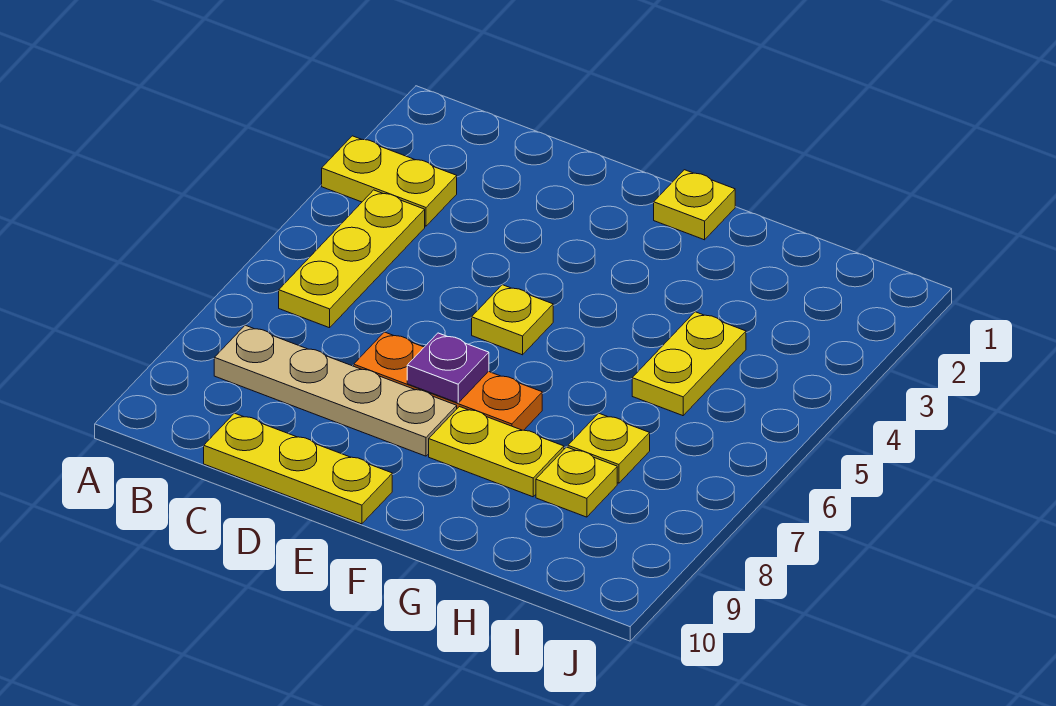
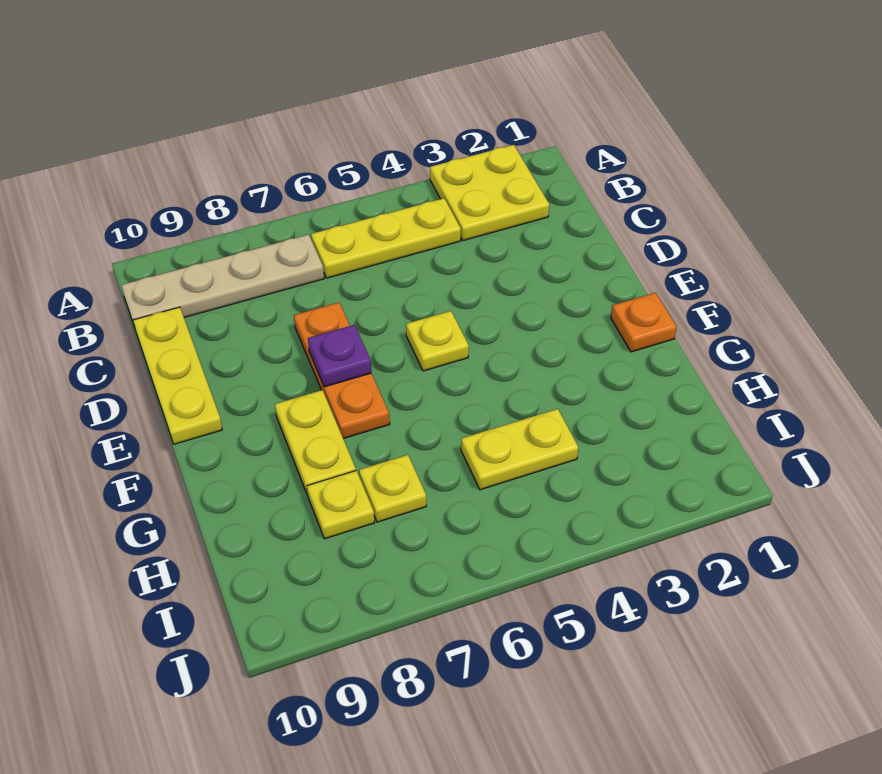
yellow plate A3:B3 level 1 -> yellow plate A2:B3 level 1
tan plate B8:E8 level 1 -> tan plate B7:B10 level 1
yellow plate F1 level 1 -> orange plate F1 level 1

